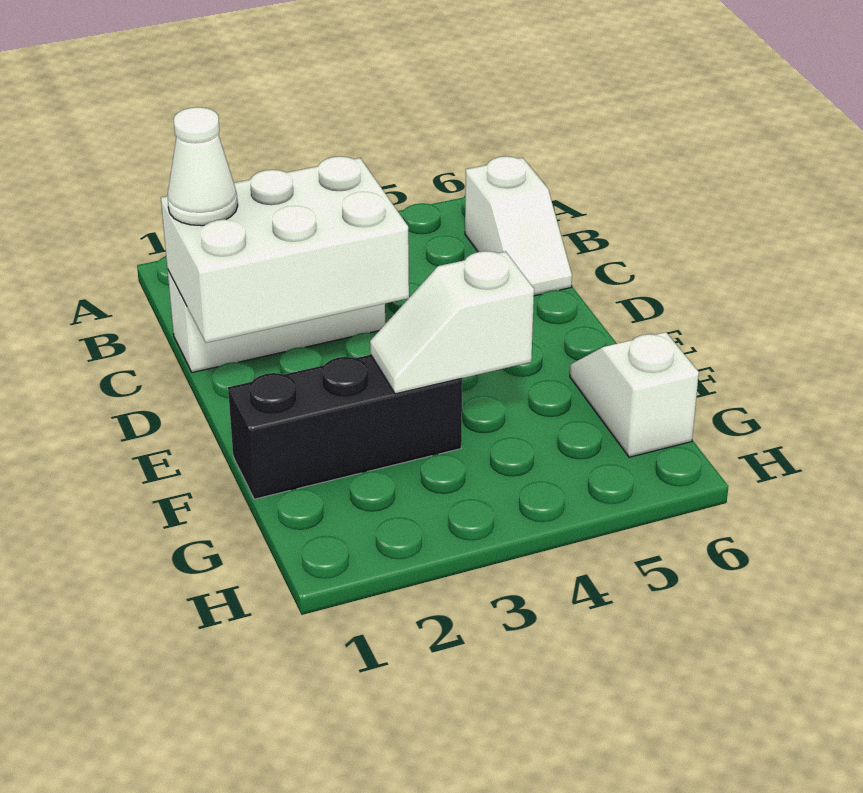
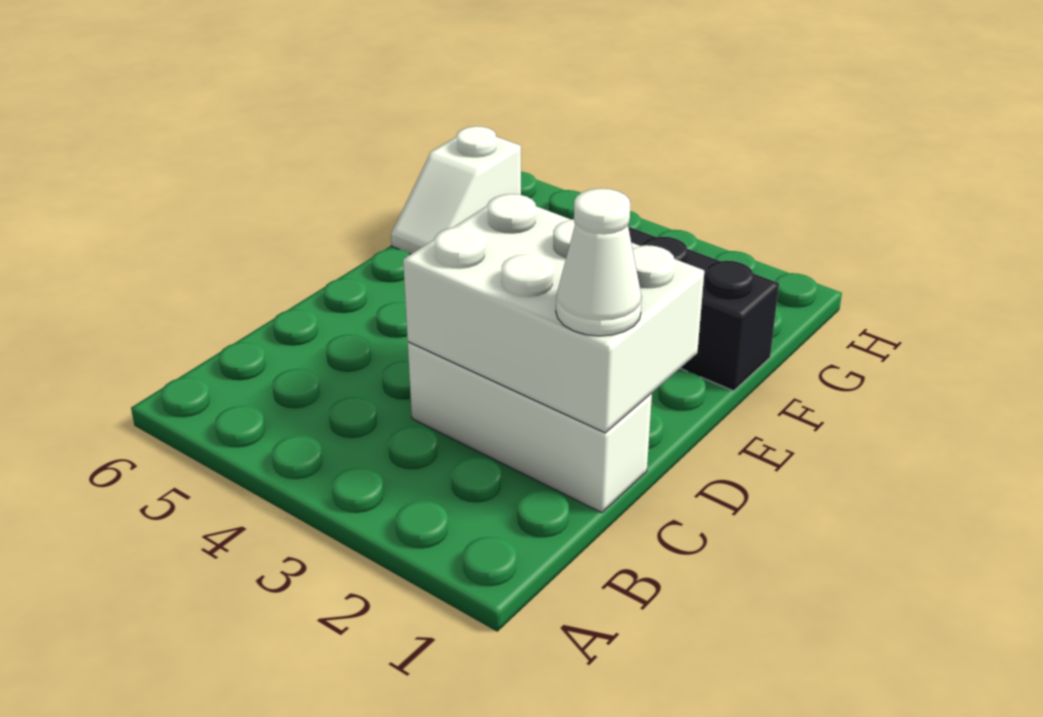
white slope B6:C6 level 1 top B -> none
white slope F3:F4 level 2 top 4 -> none

